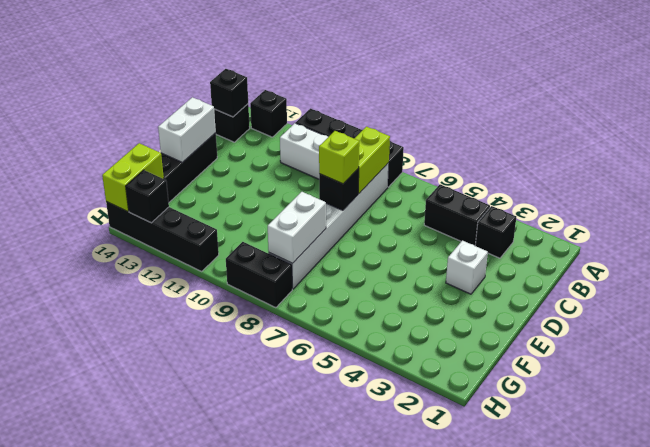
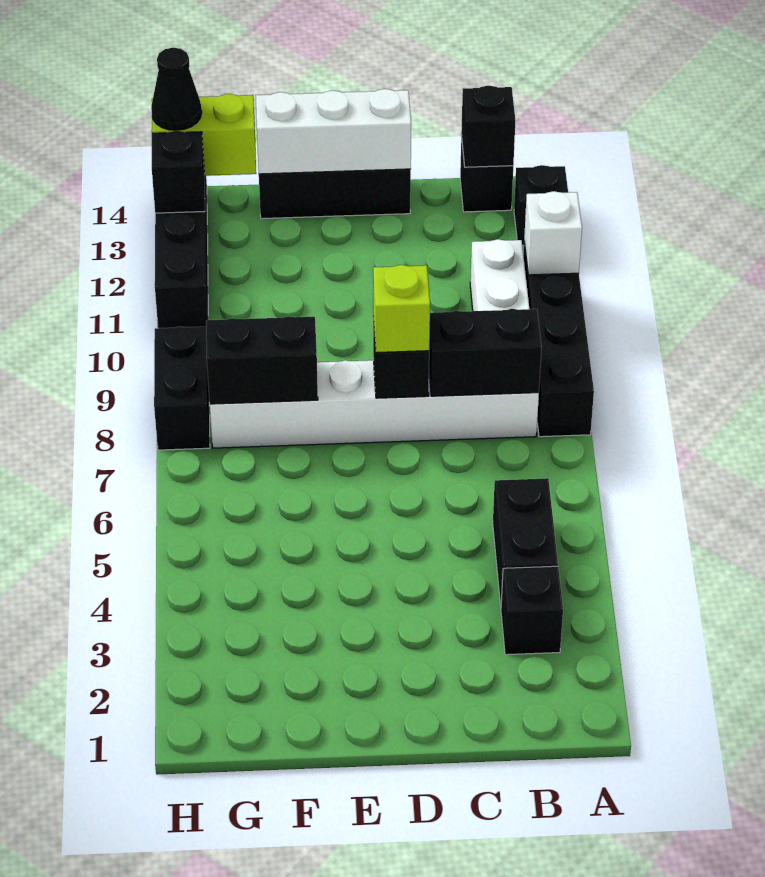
lime brick B8:C8 level 2 -> black brick B8:C8 level 2
white brick D3 level 1 -> white brick A11 level 2
white brick D14:E14 level 2 -> white brick D14:F14 level 2
white brick F8:G8 level 2 -> black brick F8:G8 level 2
none -> black cone H14 level 3

